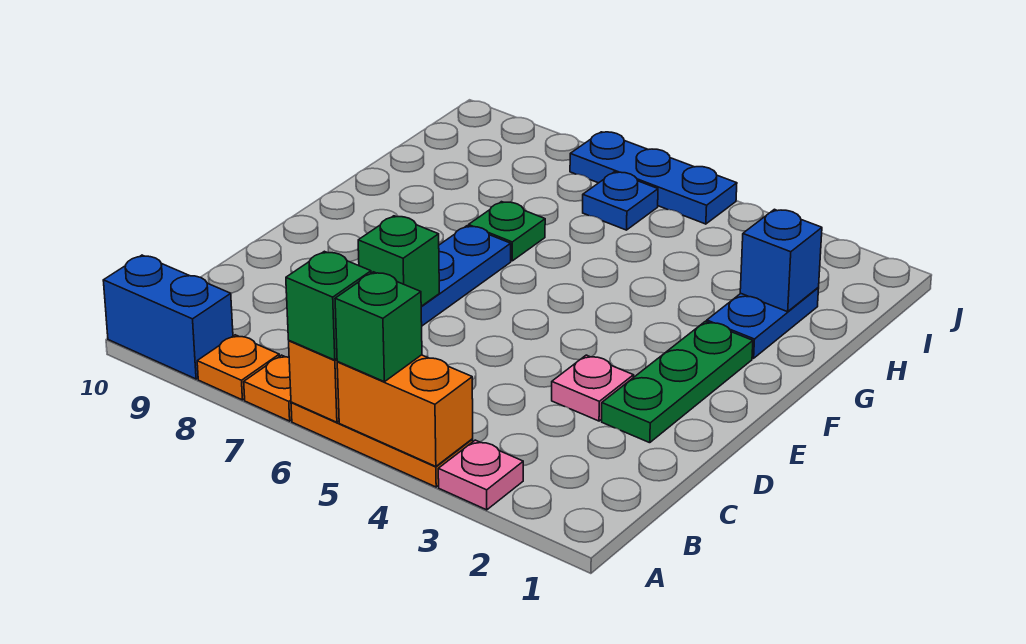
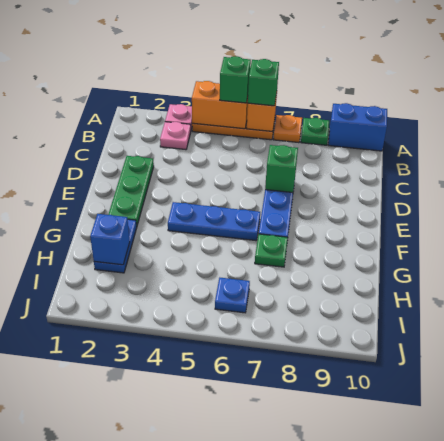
orange plate A8 level 1 -> green plate A8 level 1
pink plate D3 level 1 -> pink plate B3 level 1
blue plate J5:J7 level 1 -> blue plate F4:F6 level 1

